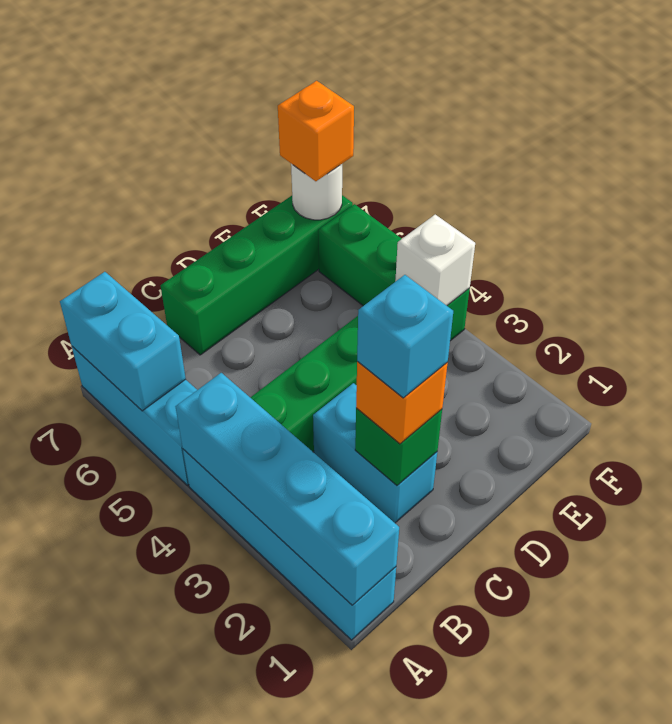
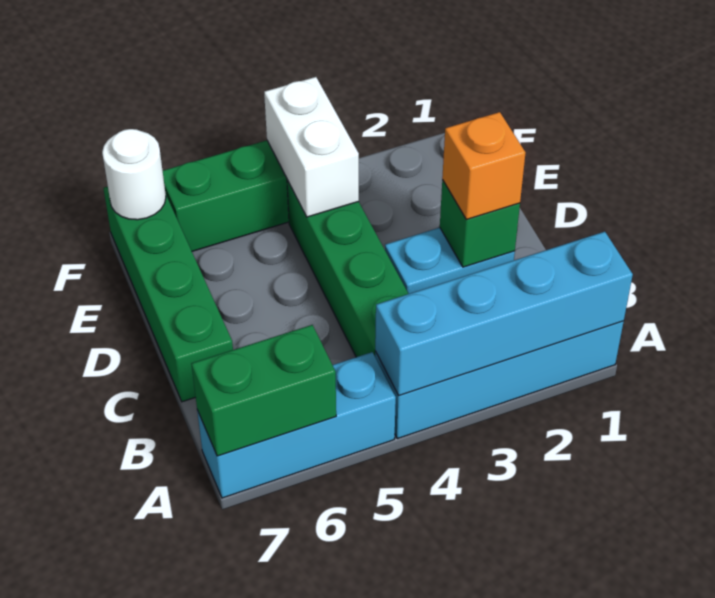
cyan brick A6:A7 level 2 -> green brick A6:A7 level 2
cyan brick C2 level 4 -> none
white brick F4 level 2 -> white brick E4:F4 level 2
orange brick F7 level 3 -> none

